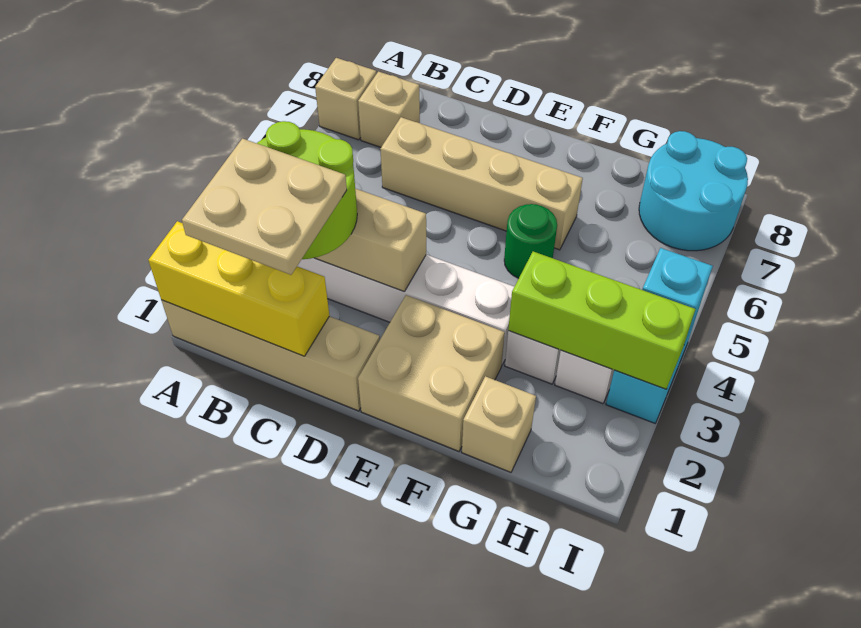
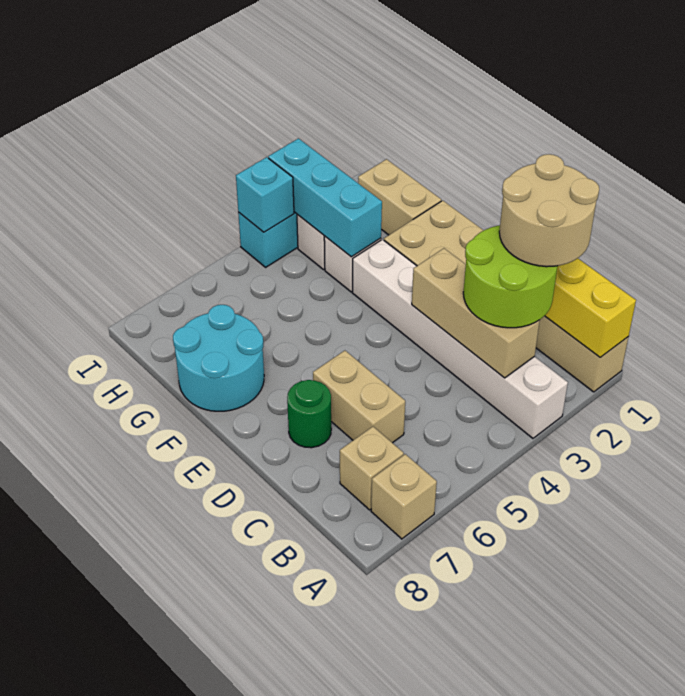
tan plate B1:C2 level 4 -> tan round brick B1:C2 level 4
tan brick C6:F6 level 1 -> tan brick C6:D6 level 1
green round brick F5 level 1 -> green round brick D7 level 1
tan brick G1 level 1 -> tan brick G1:H1 level 1
lime brick G3:I3 level 2 -> cyan brick G3:I3 level 2
cyan round brick H7:I8 level 1 -> cyan round brick F7:G8 level 1

